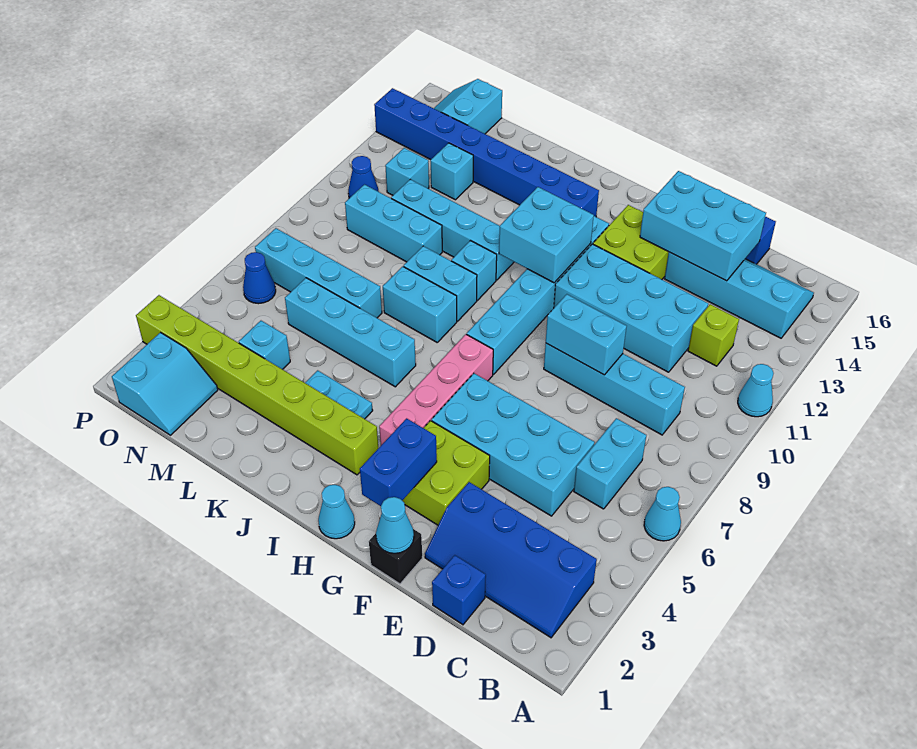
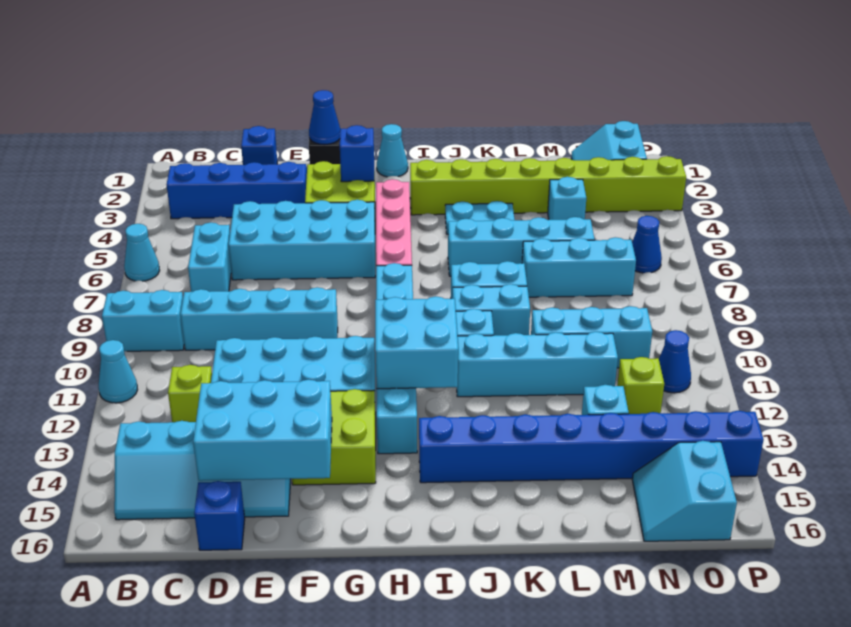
cyan brick E9:F9 level 2 -> cyan brick A9:B9 level 1
cyan cone F1 level 2 -> blue cone F1 level 2
blue brick G2:G3 level 2 -> blue brick G3 level 2
cyan brick L7:O7 level 1 -> cyan brick L7:N7 level 1
cyan brick N12 level 1 -> lime brick N12 level 1
cyan slope N15:O16 level 1 top N -> cyan slope N15:O16 level 1 top O

